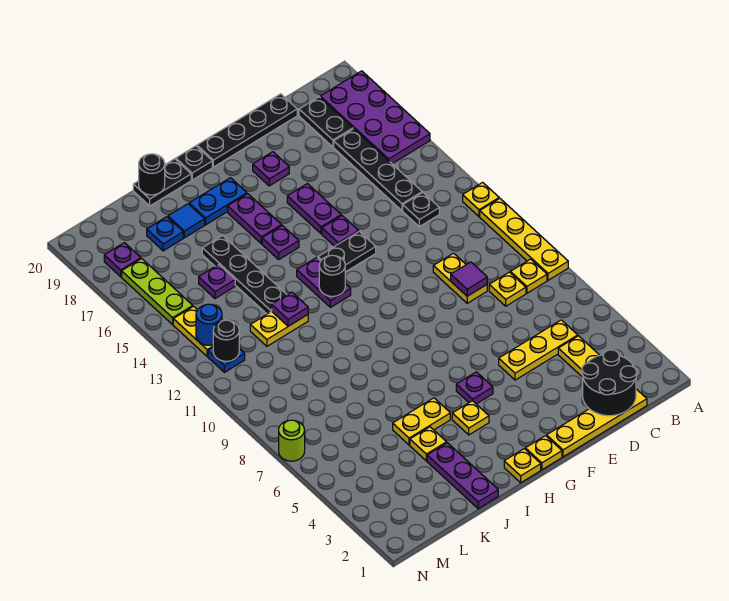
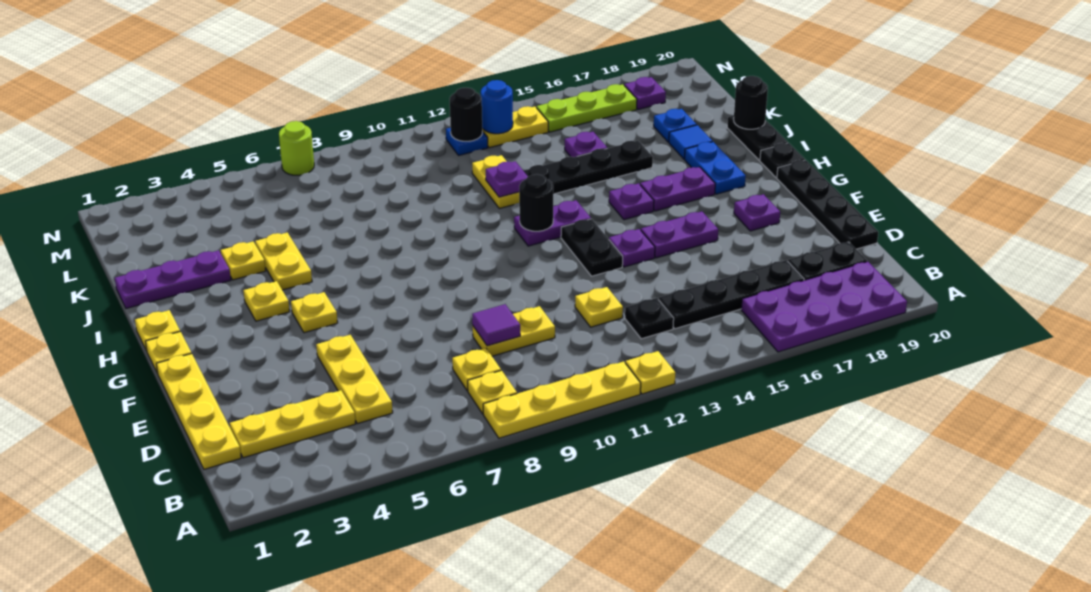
black round brick C1:D2 level 2 -> none
none -> yellow plate D12 level 1
purple plate G5 level 1 -> yellow plate G5 level 1

